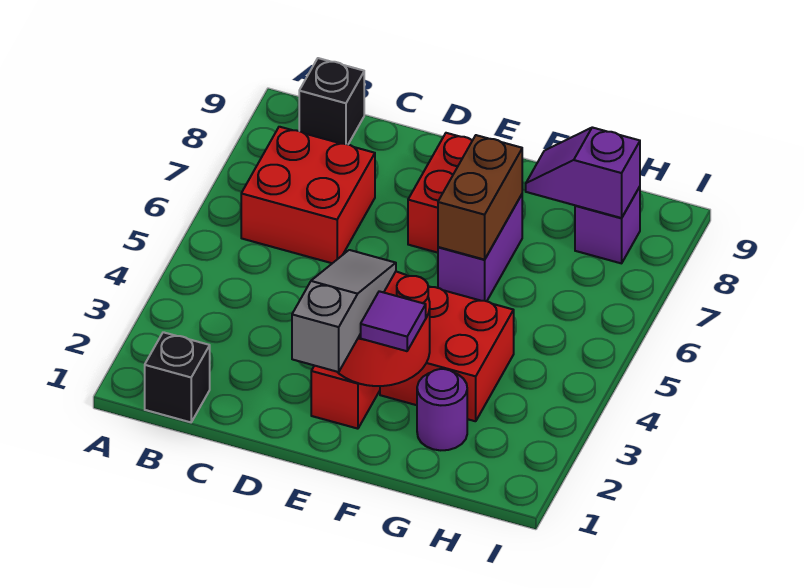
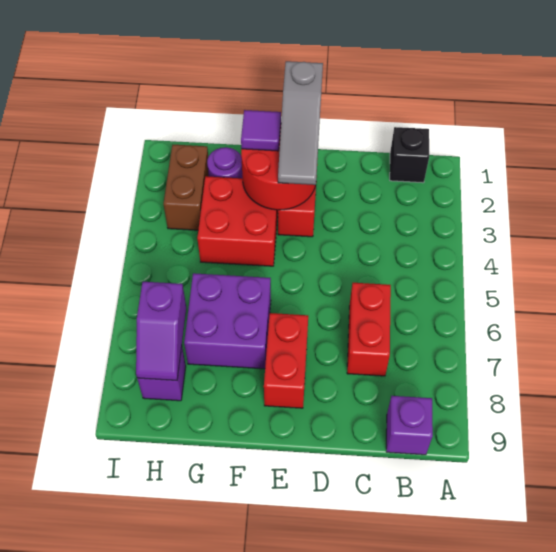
red brick B6:C7 level 1 -> red brick C6:C7 level 1
black brick B9 level 1 -> purple brick B9 level 1
purple brick F6:F7 level 1 -> purple brick F6:G7 level 1
brown brick F6:F7 level 2 -> brown brick H2:H3 level 1
purple slope G8:H8 level 2 top H -> purple slope H7:H8 level 2 top 7

